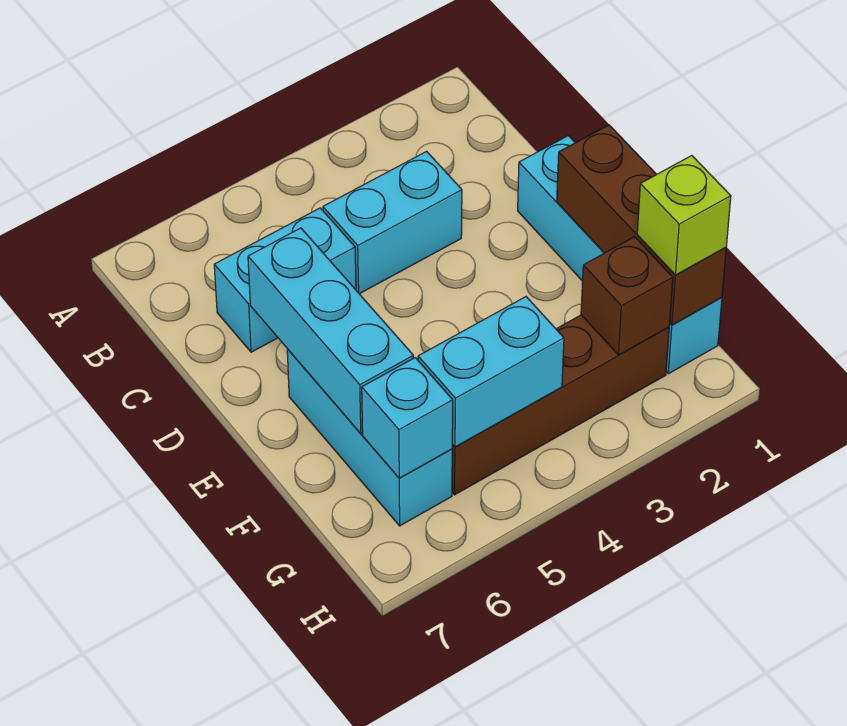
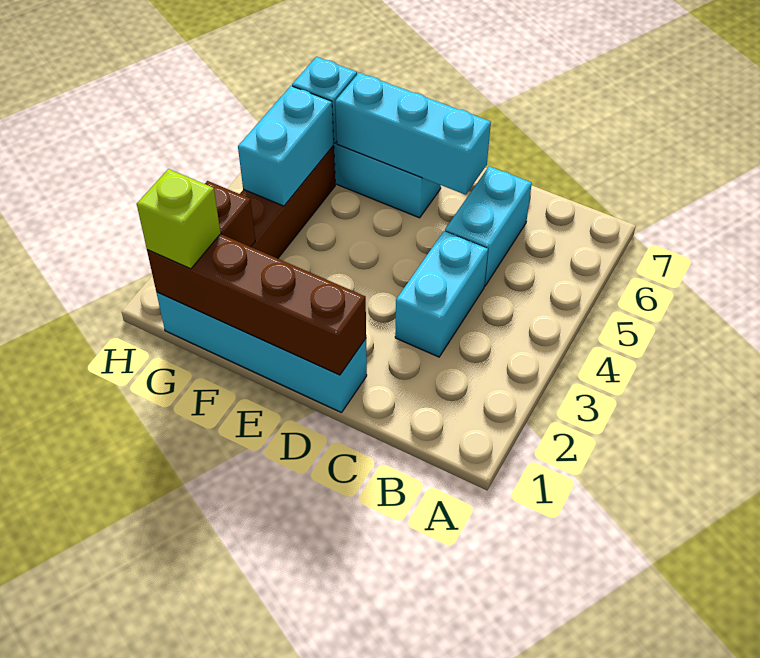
brown brick E1:G1 level 2 -> brown brick D1:G1 level 2

